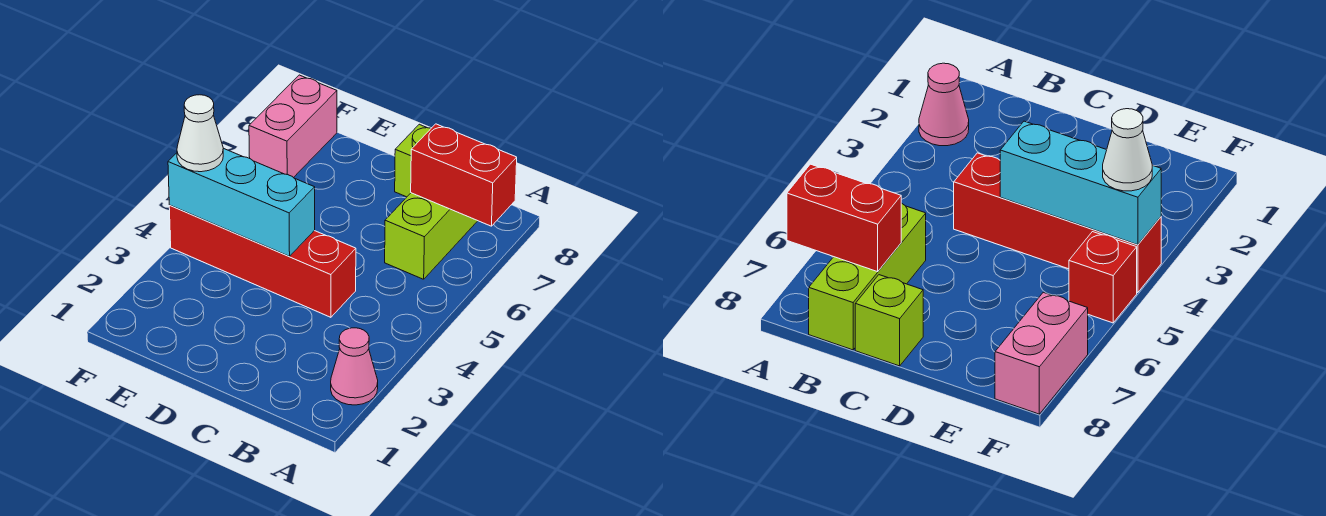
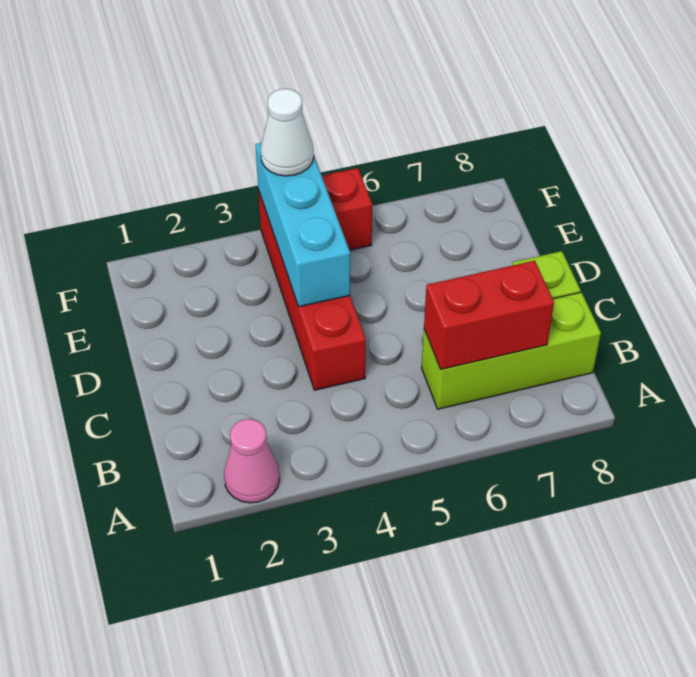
red brick A7:B7 level 2 -> red brick B6:B7 level 2
pink brick F7:F8 level 1 -> none

